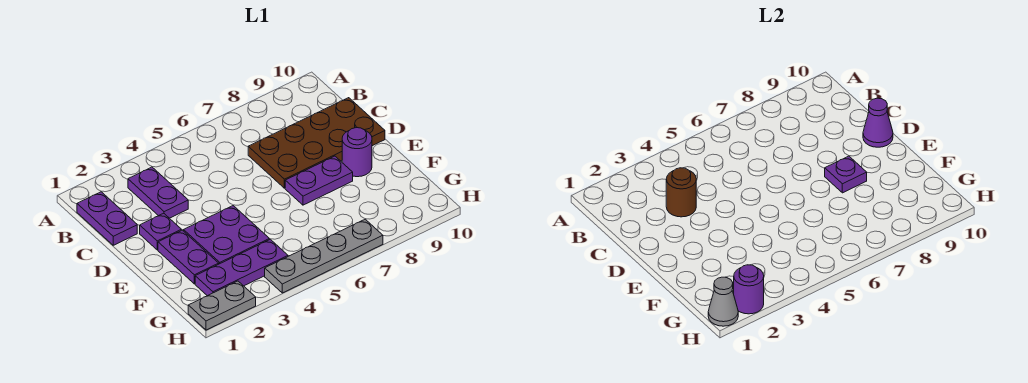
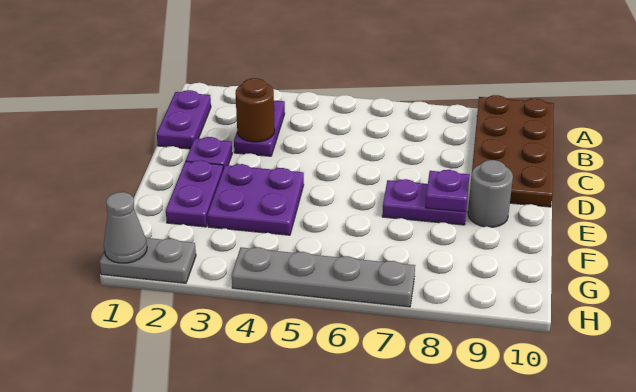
brown plate C7:D10 level 1 -> brown plate A9:D10 level 1
purple cone D10 level 2 -> none
purple round brick E9 level 1 -> grey round brick E9 level 1
purple plate G2:G4 level 1 -> none
purple round brick H2 level 2 -> none

